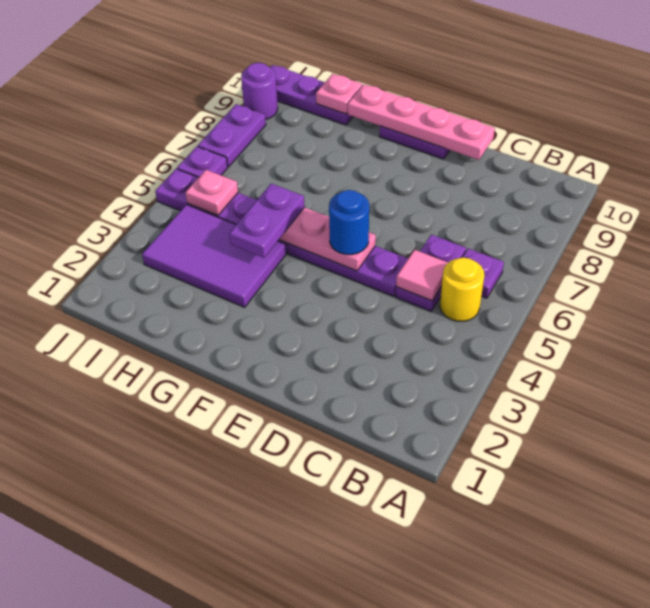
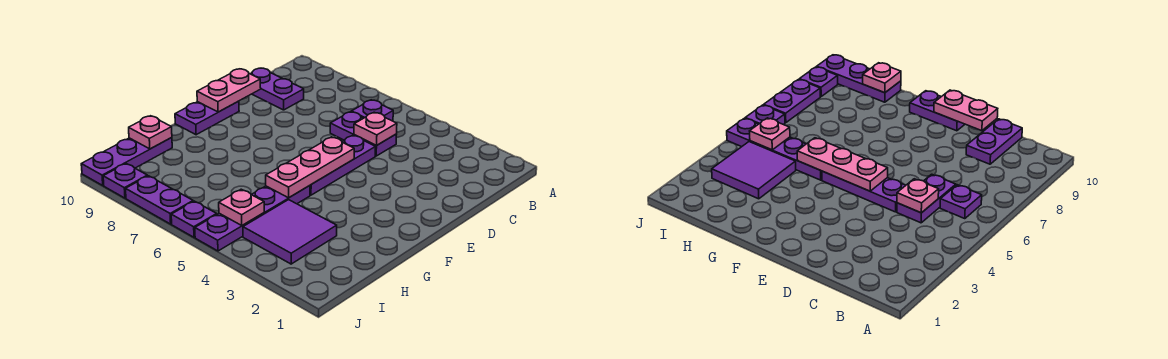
yellow round brick B5 level 1 -> none
pink tile C5 level 2 -> pink plate C5 level 2
pink plate D10:G10 level 2 -> pink plate D10:E10 level 2
blue round brick E5 level 3 -> none
purple tile G3:I4 level 1 -> purple tile H3:I4 level 1
purple plate G4:G5 level 3 -> purple plate C9:C10 level 1
purple round brick J9 level 1 -> purple plate J9 level 1

